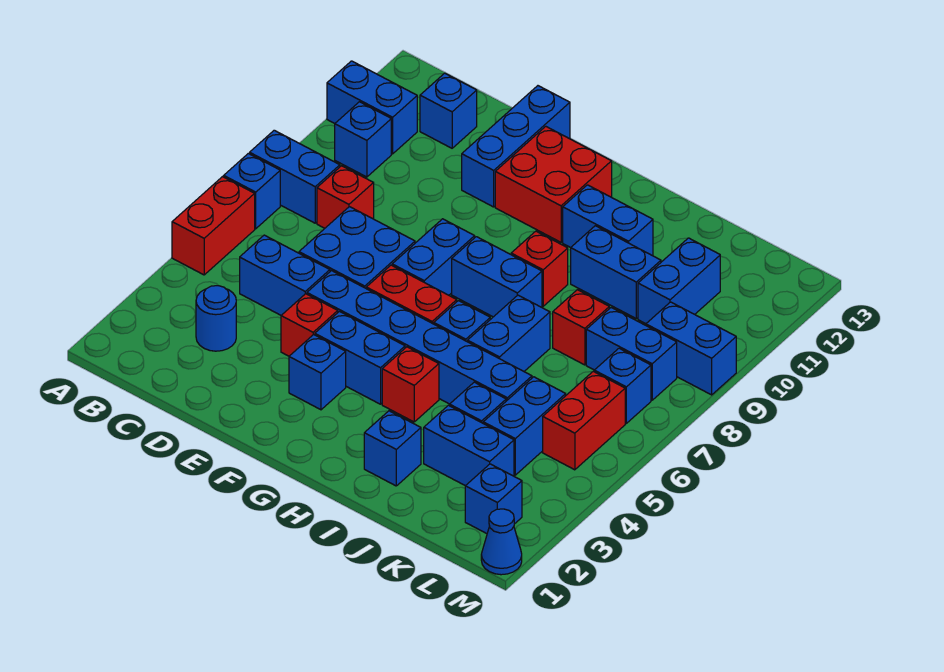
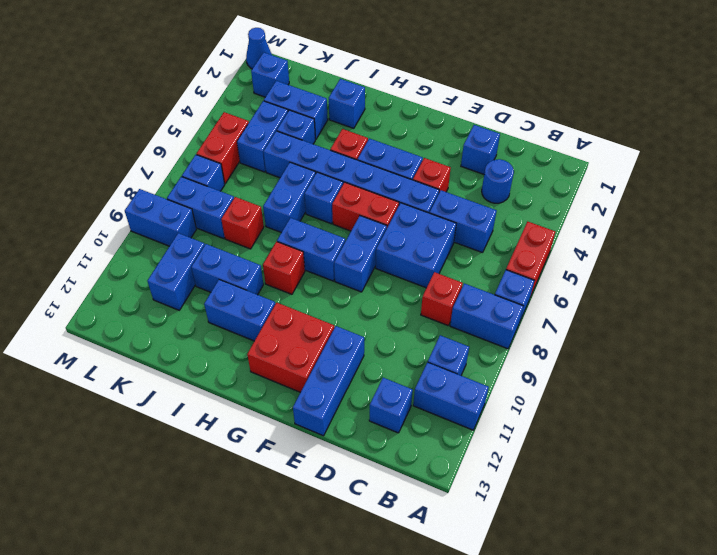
blue brick F3 level 1 -> blue brick D2 level 1

